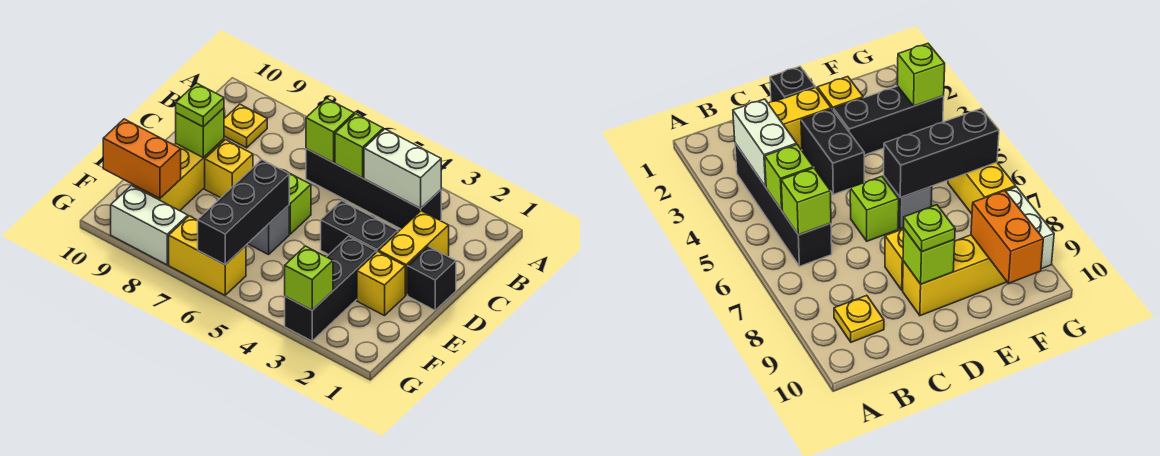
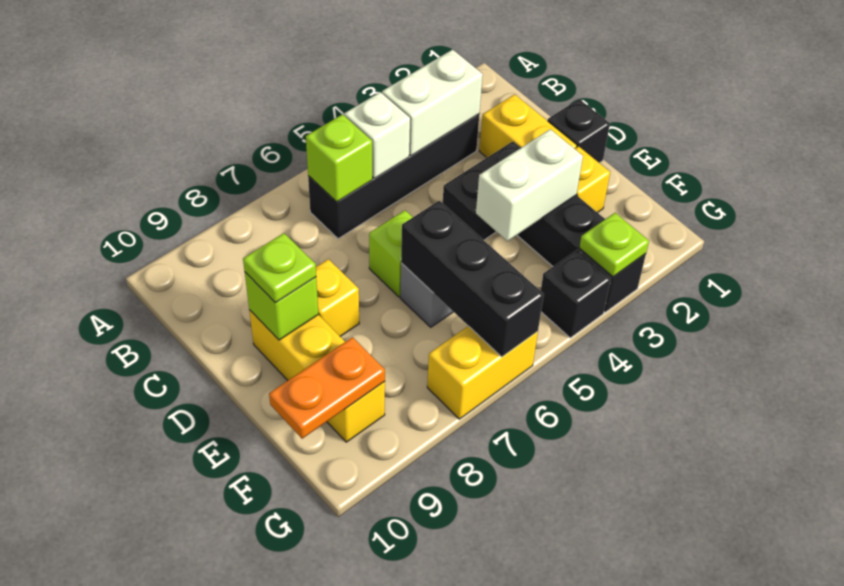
lime brick B5 level 2 -> white brick B5 level 2
yellow plate B9 level 1 -> none
orange brick F9:F10 level 2 -> orange plate F9:F10 level 2
lime brick G3 level 2 -> lime plate G3 level 2
none -> black brick G4 level 1
white brick G8:G9 level 1 -> white brick E3:E4 level 2

